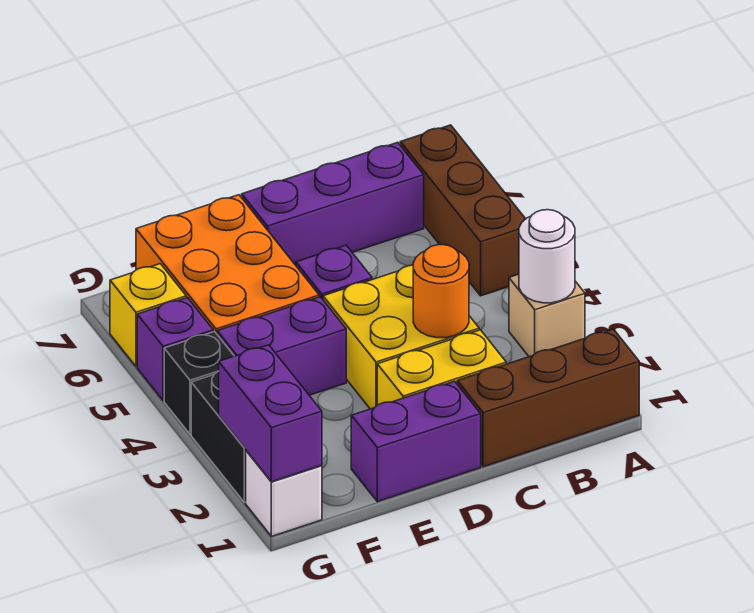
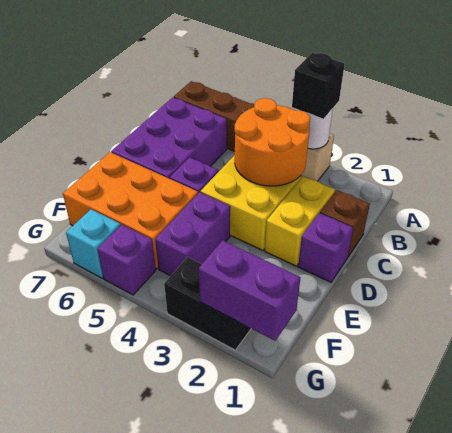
brown brick A1:C1 level 1 -> brown brick C1 level 1
purple brick B7:D7 level 1 -> purple brick B6:D7 level 1
orange round brick C3 level 2 -> orange round brick B3:C4 level 2
purple brick D1:E1 level 1 -> purple brick D1 level 1
white brick G1 level 1 -> none
black brick G4 level 1 -> black brick A3 level 3
yellow brick G6 level 1 -> cyan brick G6 level 1

